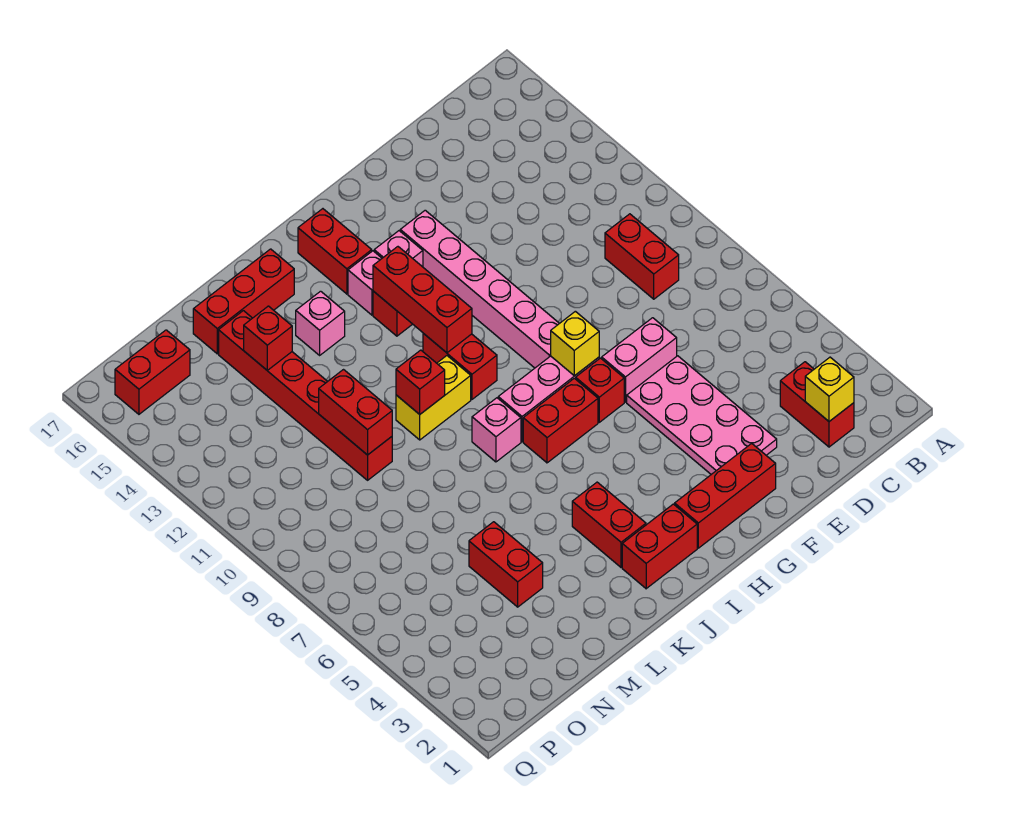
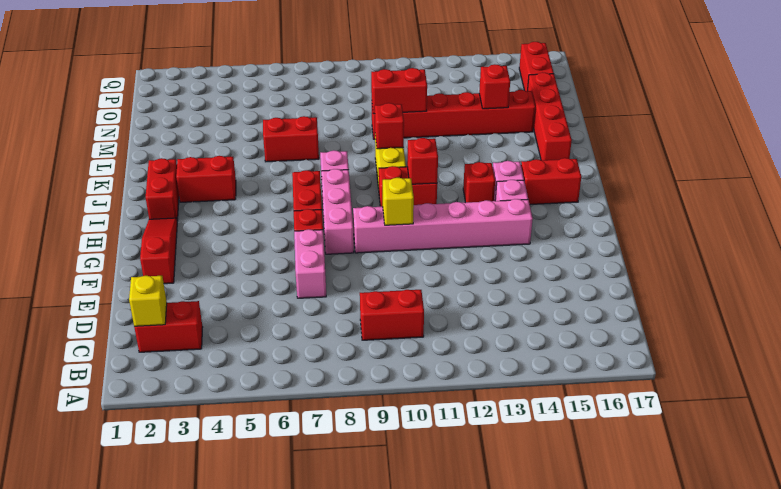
pink plate E3:F6 level 1 -> none
red brick F2:H2 level 1 -> red slope F2:H2 level 1 top F
yellow brick G8 level 2 -> yellow brick G10 level 2
red brick I11:I13 level 2 -> red brick I11 level 2
pink brick K14 level 1 -> none
red brick K16:M16 level 1 -> red brick K16:N16 level 1
red brick M4:M5 level 1 -> red brick L6:L7 level 1

